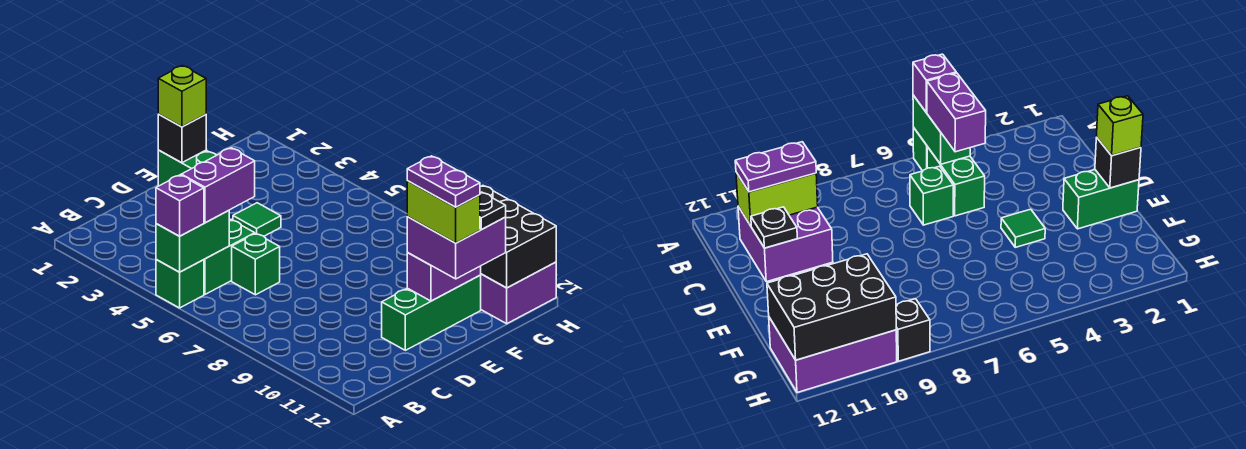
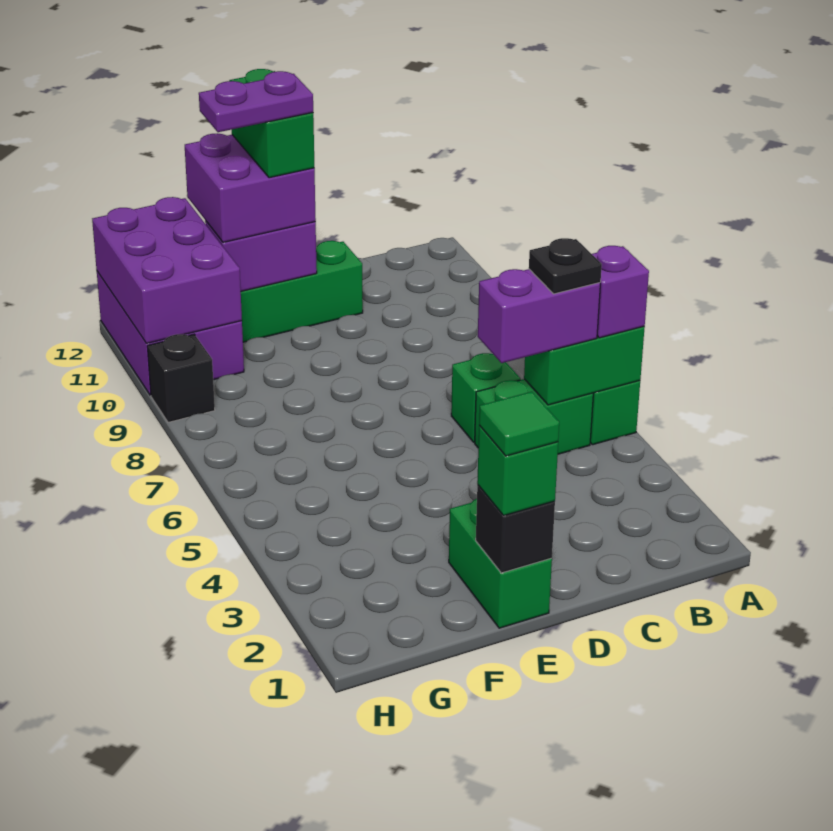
lime brick E1 level 3 -> green brick E1 level 3
green tile E4 level 1 -> green tile E1 level 4
lime brick E11:E12 level 4 -> green brick E11:E12 level 4
purple plate E11:E12 level 5 -> purple plate E11:F11 level 5
black plate F12 level 4 -> black plate B5 level 4
black brick G10:H12 level 2 -> purple brick G10:H12 level 2

